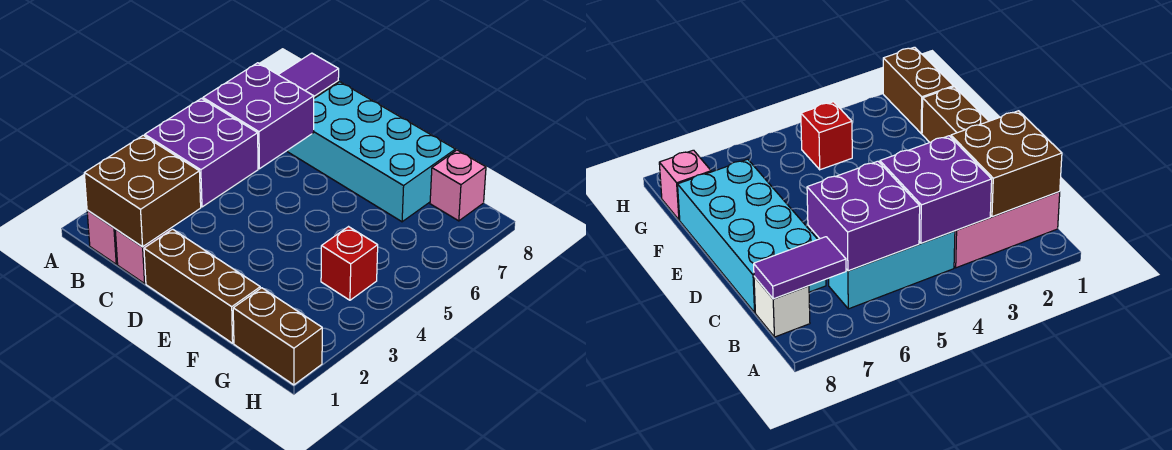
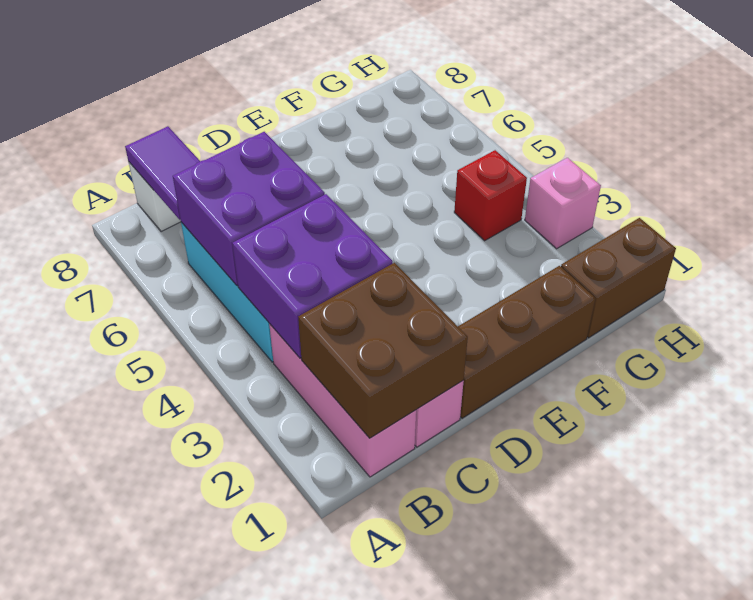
cyan brick C7:F8 level 1 -> none
pink brick G8 level 1 -> pink brick H3 level 1

